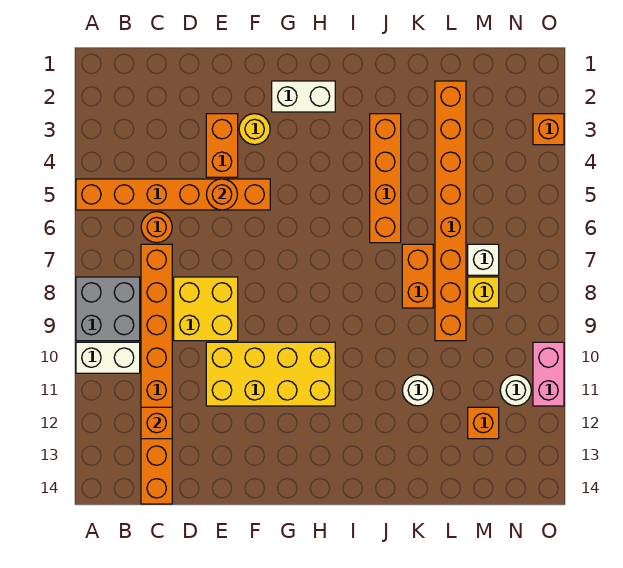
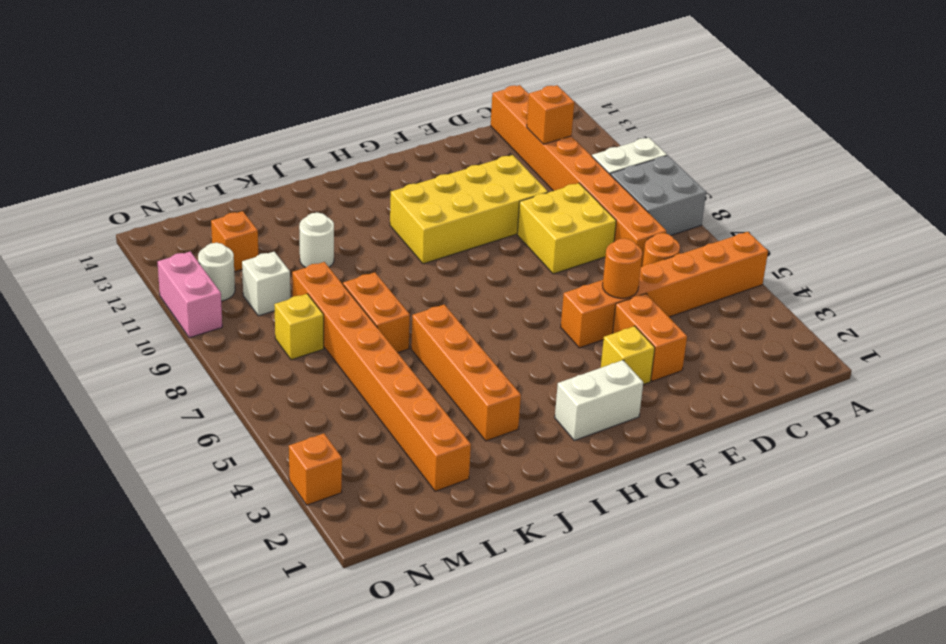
yellow round brick F3 level 1 -> yellow brick F3 level 1
white brick M7 level 1 -> white brick M10 level 1

